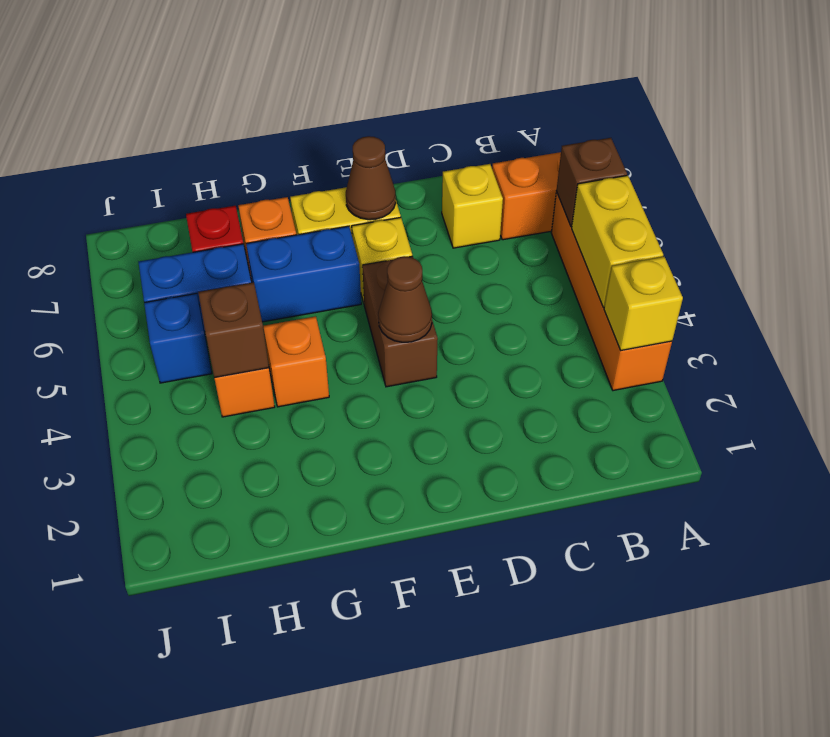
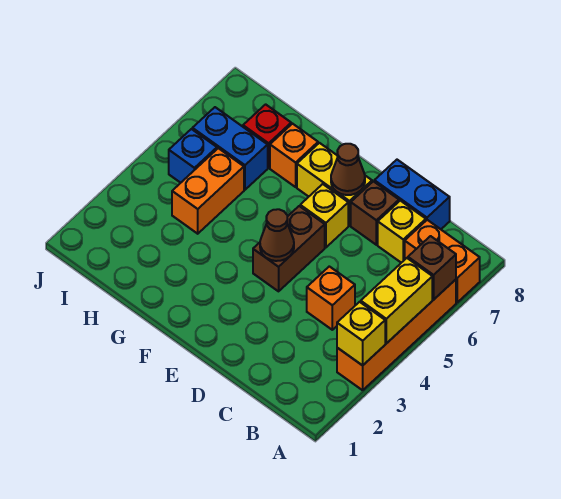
blue brick F6:G6 level 1 -> blue brick C8:D8 level 1
orange brick G4 level 1 -> orange brick C4 level 1
brown brick H4 level 2 -> brown brick D7 level 1

